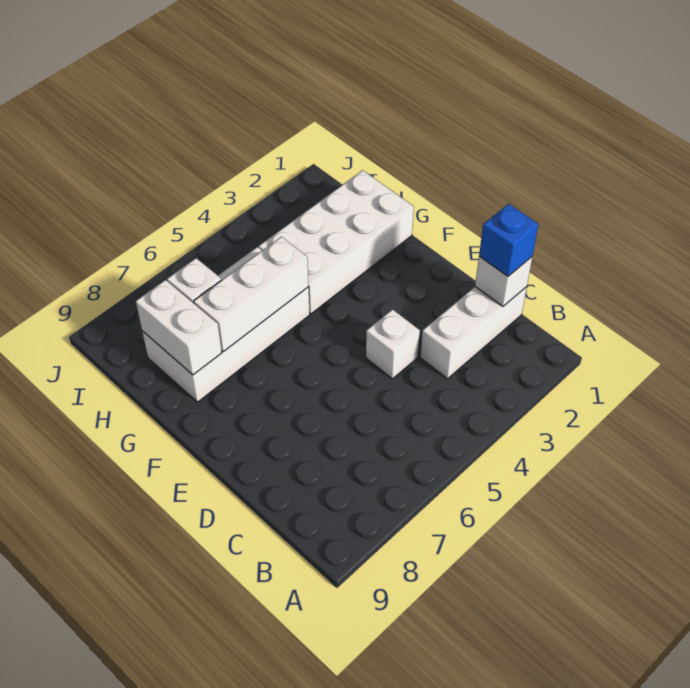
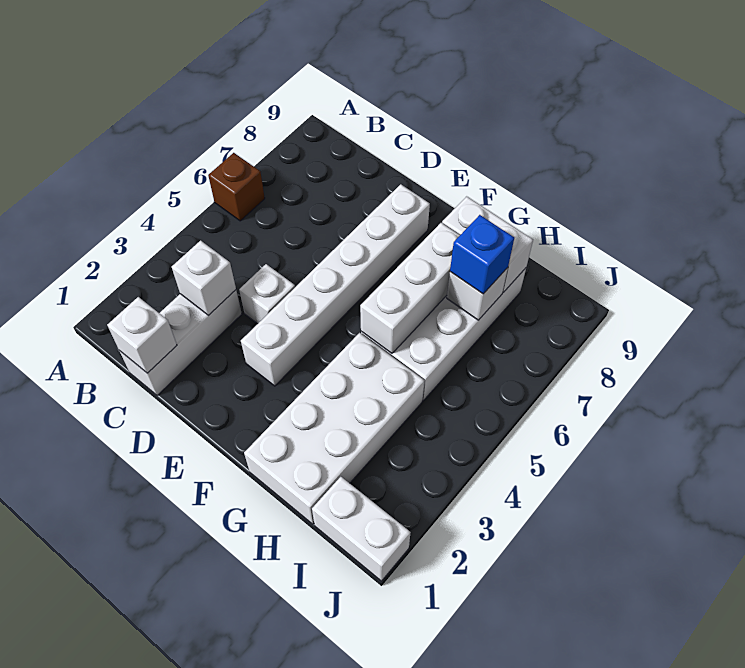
none -> brown brick A6 level 1
blue brick C1 level 3 -> blue brick H7 level 3
none -> white brick C3 level 2
none -> white brick E3:E8 level 1
none -> white brick I1:J1 level 1

